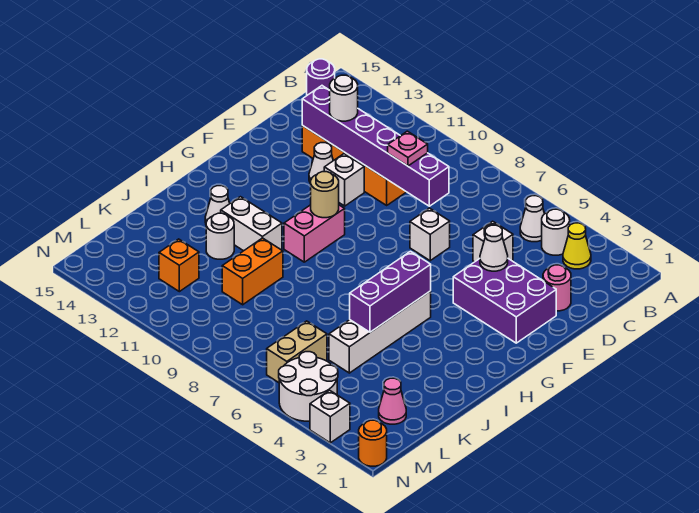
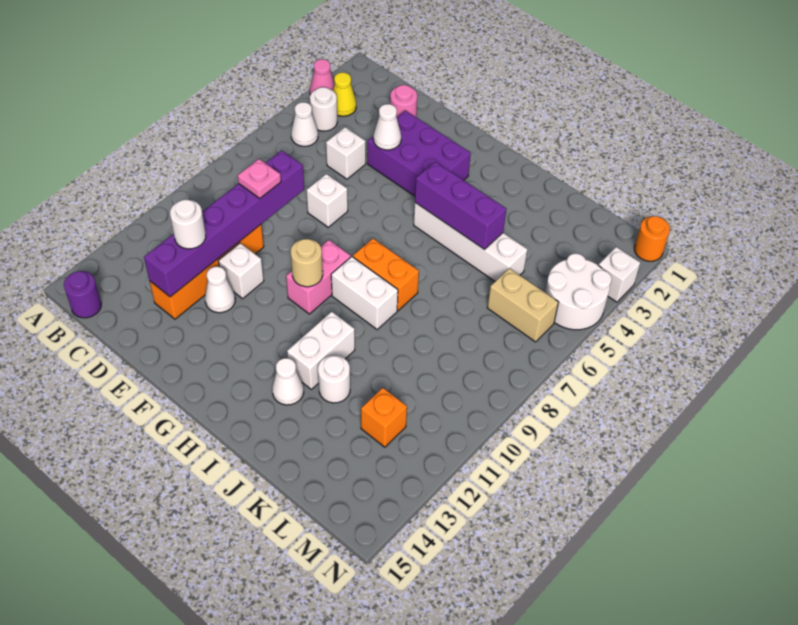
purple brick E2:F4 level 1 -> purple brick E3:G4 level 1
pink brick G10:H10 level 1 -> pink brick G9:G10 level 1
none -> white brick H9:I9 level 1
orange brick J10:K10 level 1 -> orange brick H8:I8 level 1
pink cone L2 level 1 -> pink cone A3 level 1

